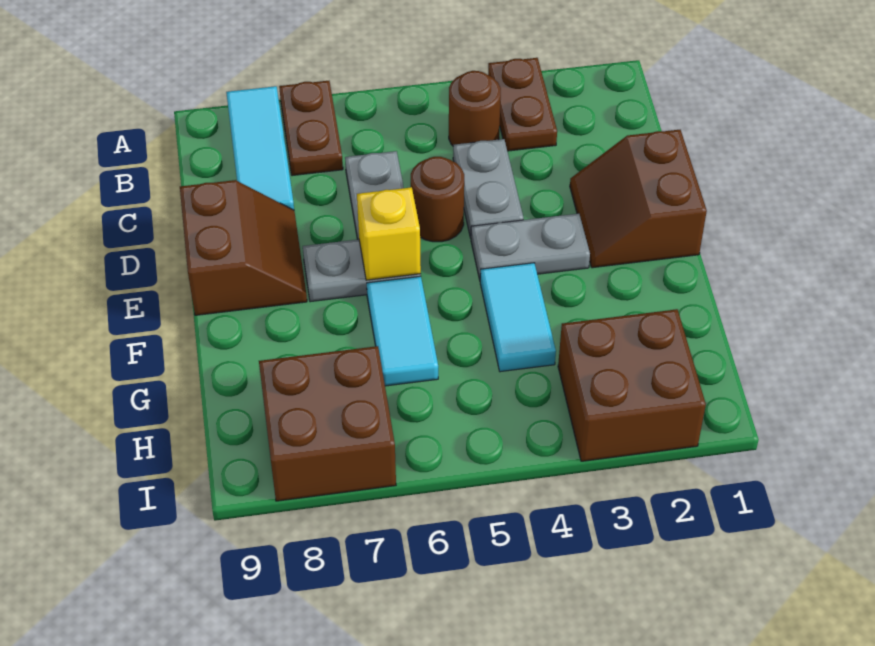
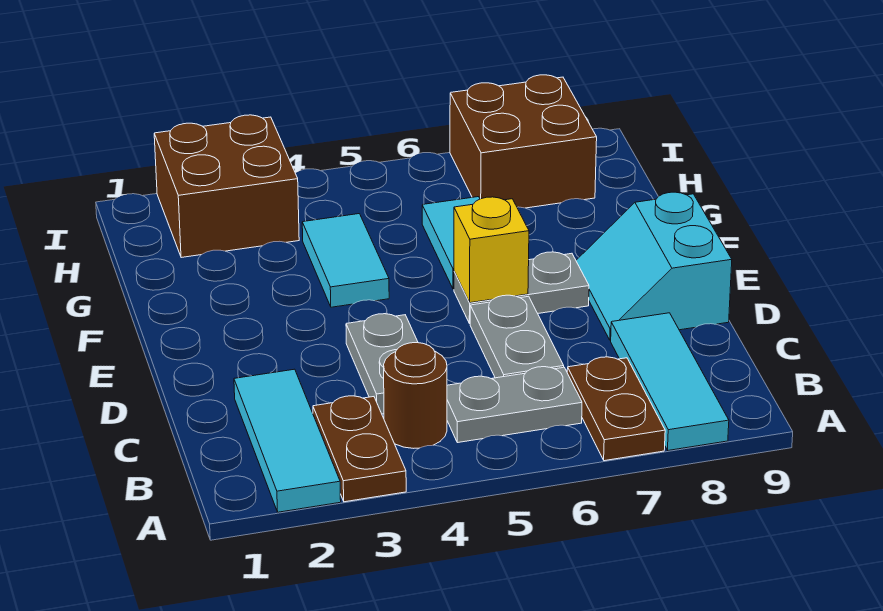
none -> cyan tile A2:C2 level 1
brown slope D1:E2 level 1 top 1 -> none
brown round brick D5 level 1 -> none
brown slope D8:E9 level 1 top 9 -> cyan slope D8:E9 level 1 top 9
grey plate E3:E4 level 1 -> grey plate B5:B6 level 1

